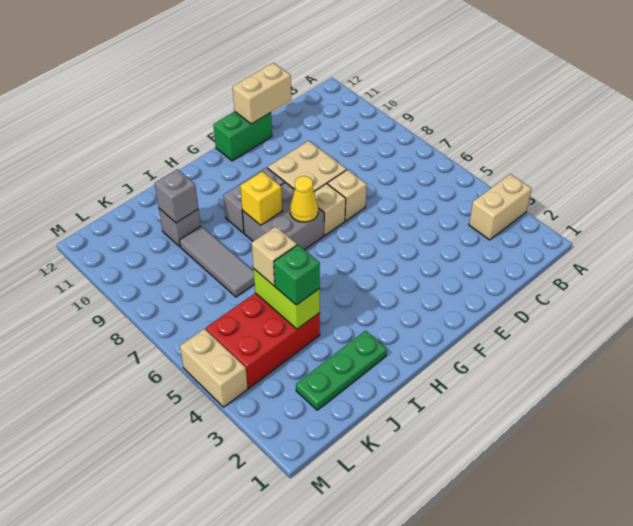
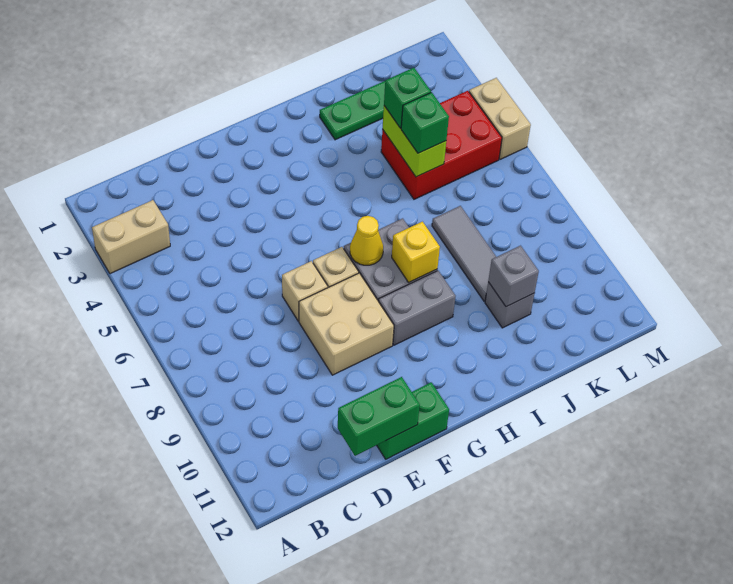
tan brick D12:E12 level 2 -> green brick D12:E12 level 2
tan brick J5 level 3 -> green brick J5 level 3

